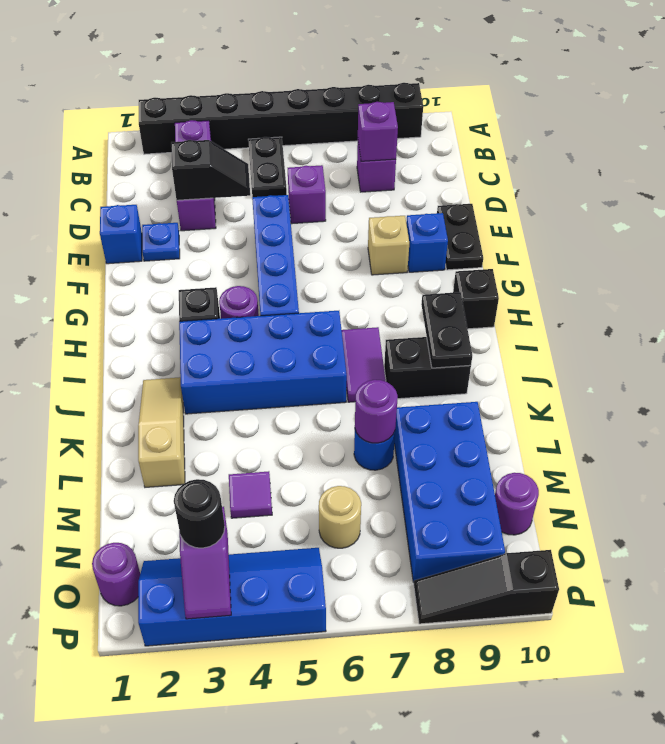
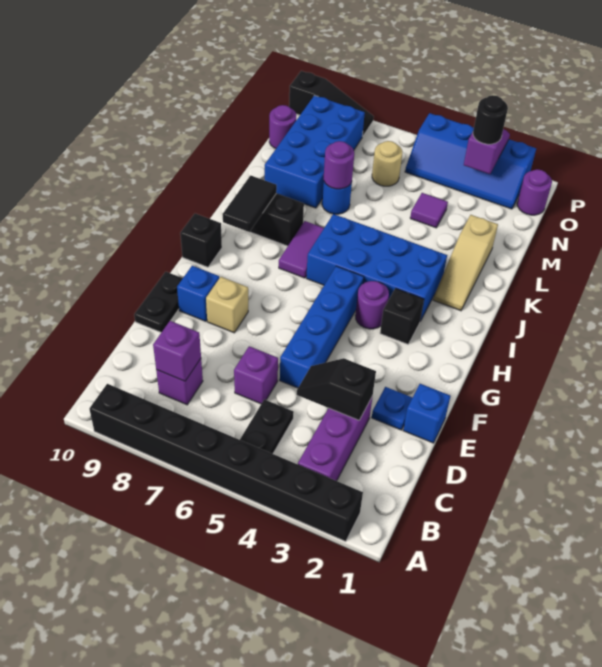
black plate I9:J9 level 2 -> black tile I9:J9 level 2

